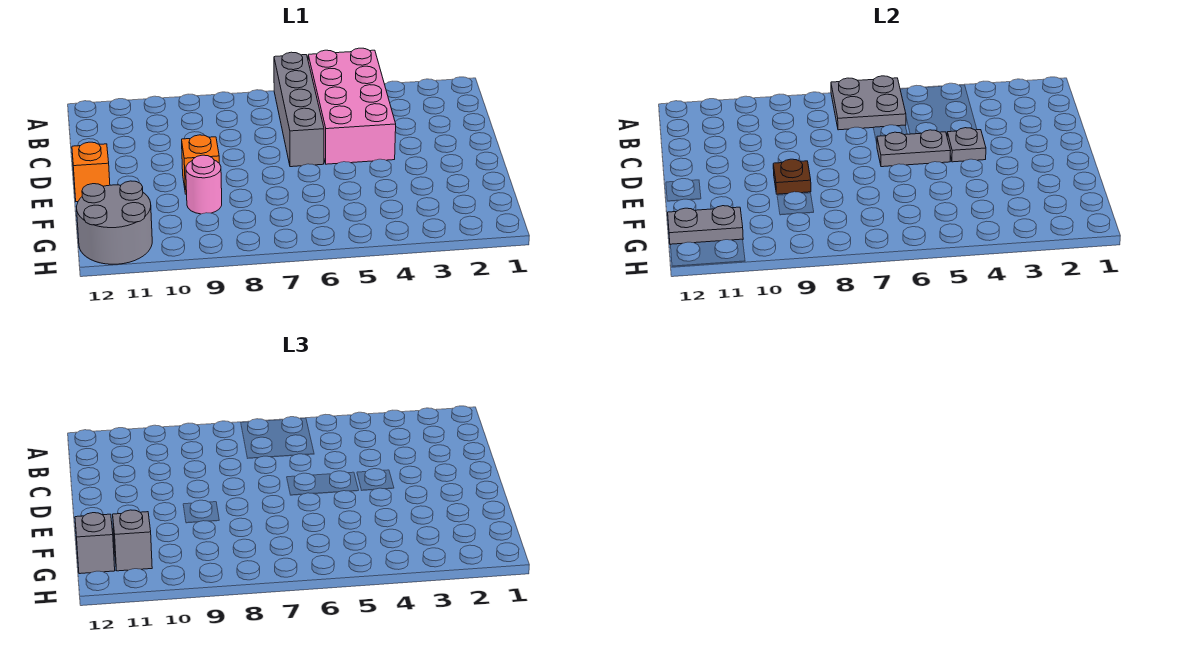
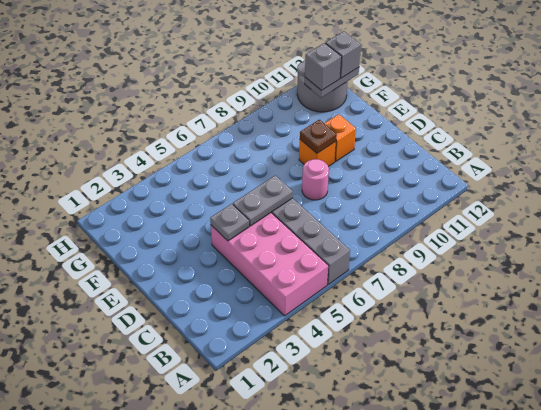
grey plate A6:B7 level 2 -> none
orange brick E12 level 1 -> orange brick E10 level 1
pink round brick F9 level 1 -> pink round brick D8 level 1

